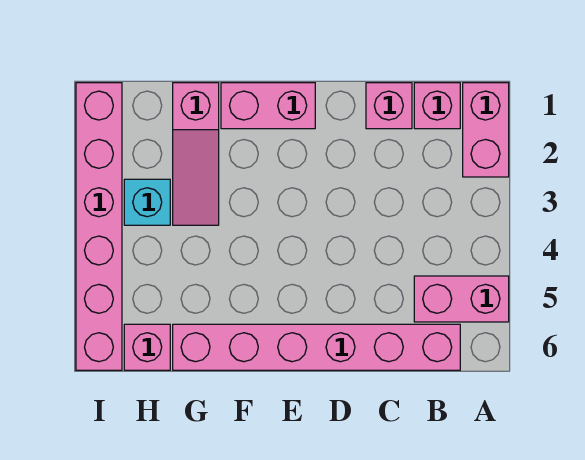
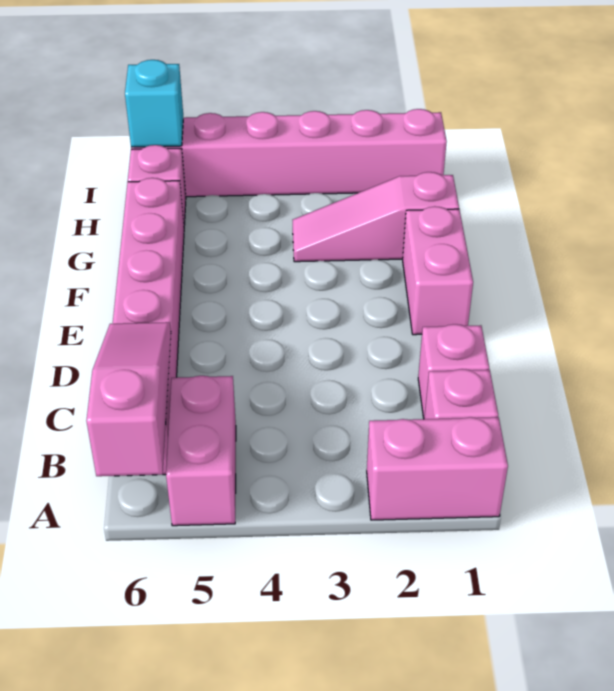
none -> pink slope A6:C6 level 2 top A
cyan brick H3 level 1 -> cyan brick I6 level 2

